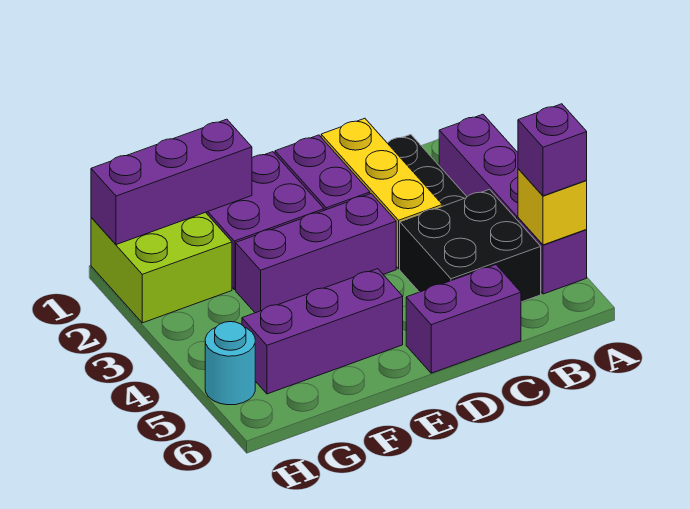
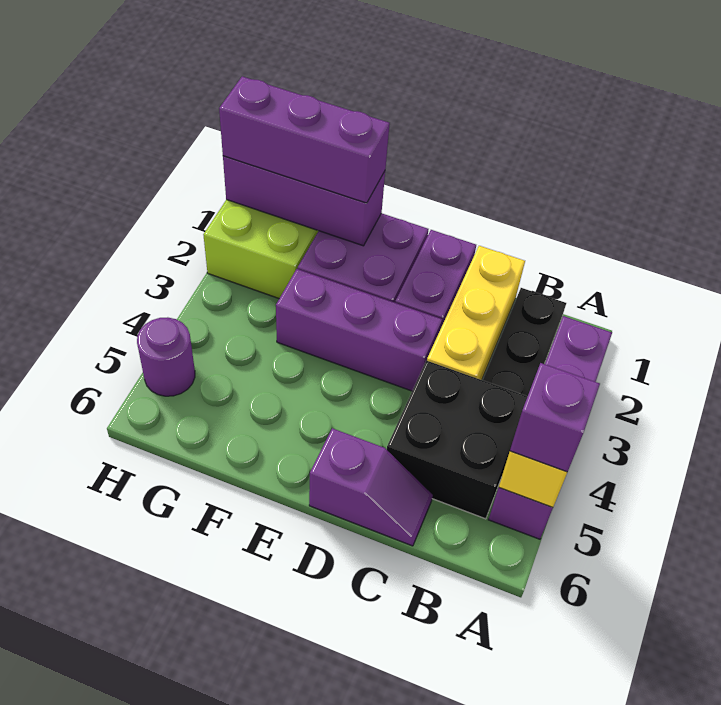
purple brick C6:D6 level 1 -> purple slope C6:D6 level 1 top D
purple brick E5:G5 level 1 -> purple brick F1:H1 level 3
cyan round brick H5 level 1 -> purple round brick H5 level 1

